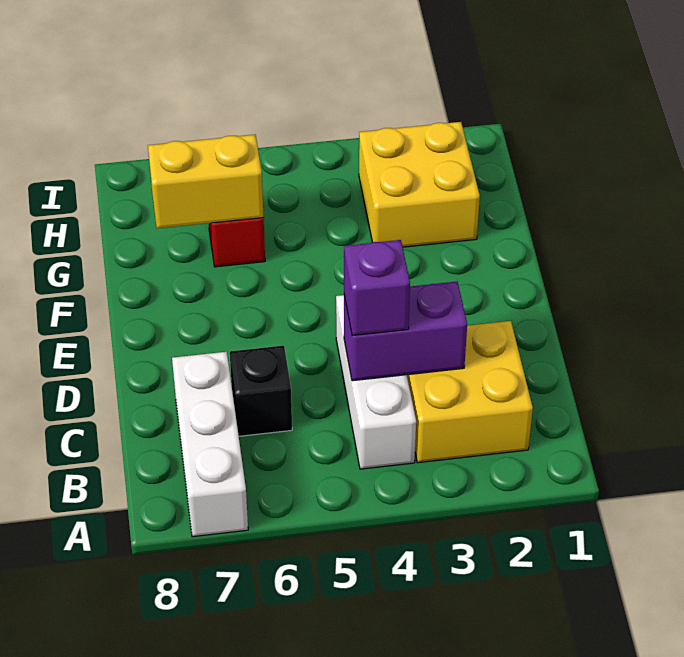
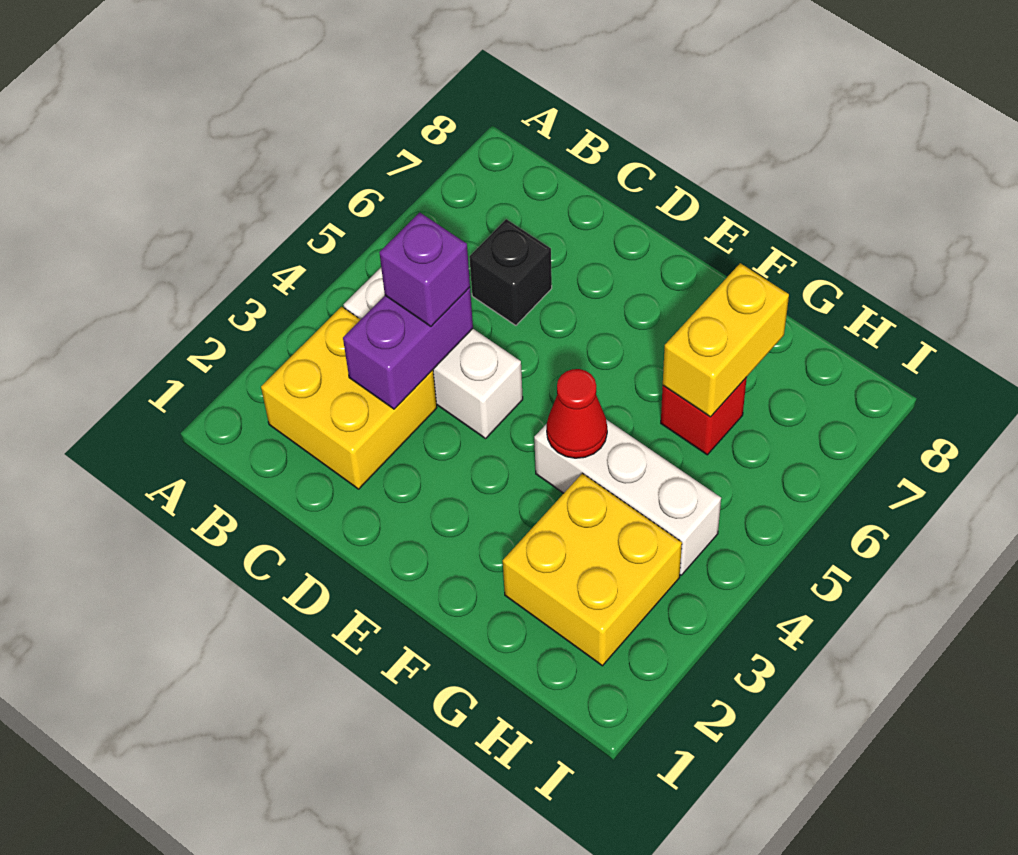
white brick A7:C7 level 1 -> white brick F4:H4 level 1
none -> red cone F4 level 2

